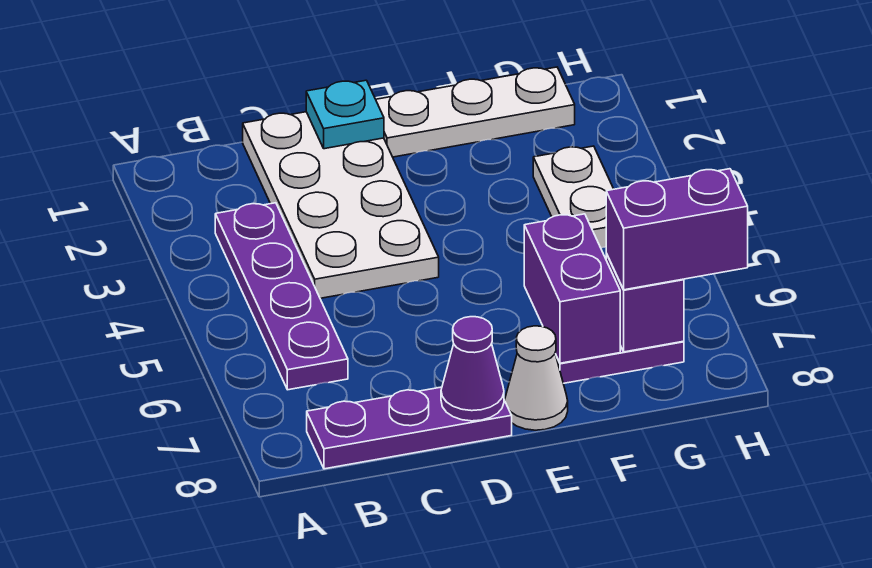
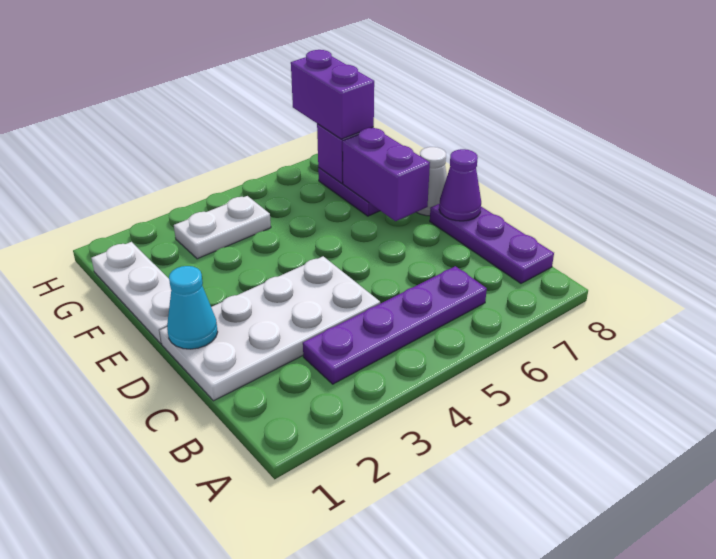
cyan plate D1 level 2 -> cyan cone D1 level 2
purple brick F6:F7 level 2 -> purple brick E7:F7 level 2

